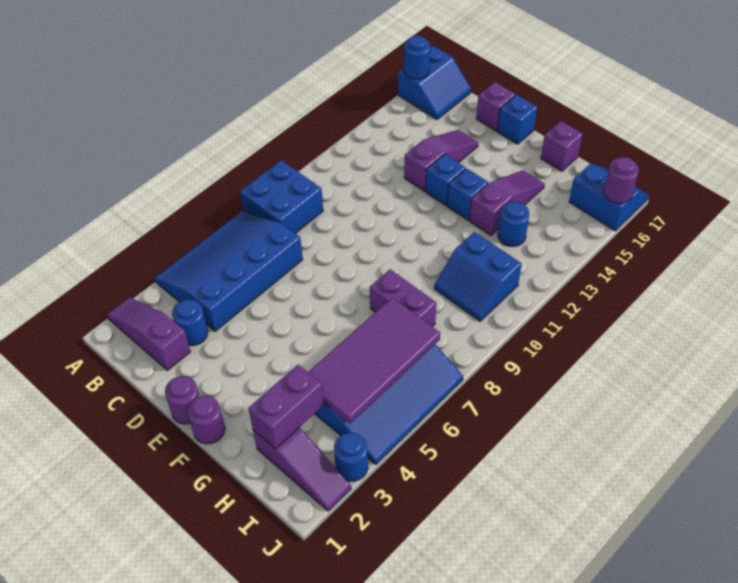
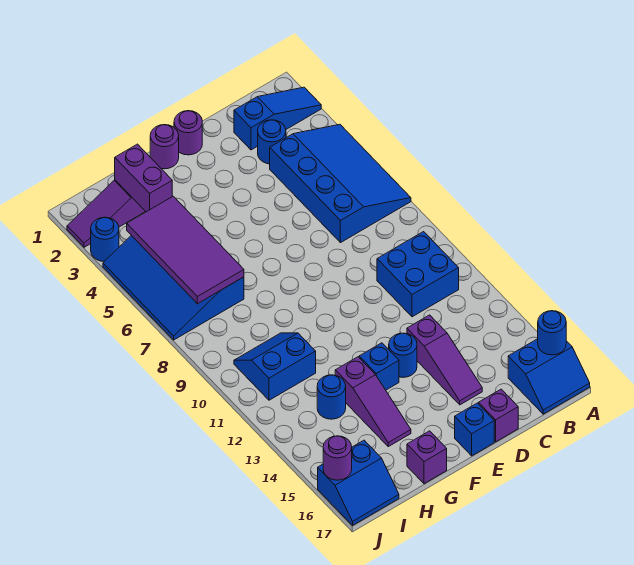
purple slope A2:C2 level 1 top C -> blue slope A2:C2 level 1 top C
blue brick A8:B9 level 1 -> blue brick B10:C11 level 1
blue slope A16:B17 level 1 top A -> blue slope A16:B17 level 1 top 16
blue brick E13 level 1 -> blue round brick E13 level 1
purple brick G8:H8 level 1 -> none

